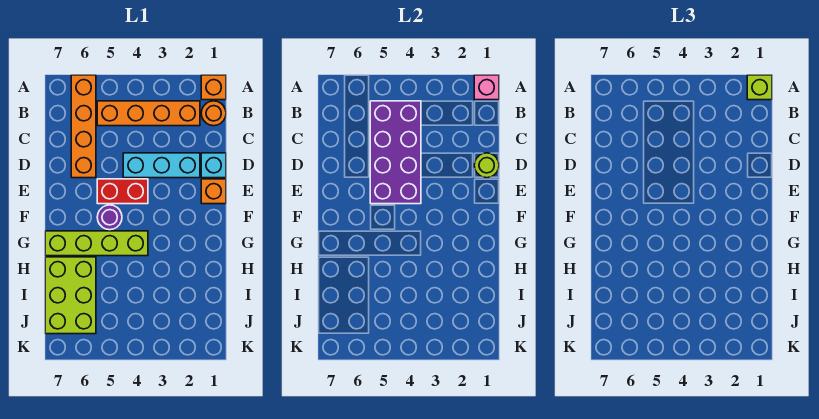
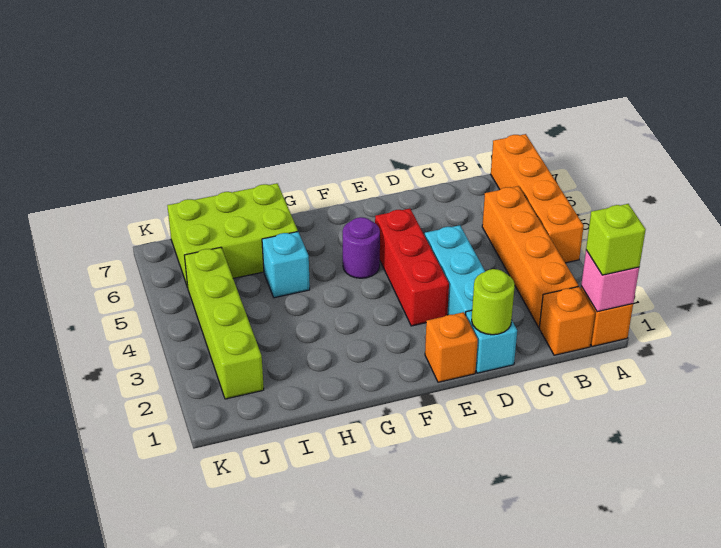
orange brick A6:D6 level 1 -> orange brick A4:A7 level 1
orange round brick B1 level 1 -> orange brick B1 level 1
purple brick B4:E5 level 2 -> none
red brick E4:E5 level 1 -> red brick E3:E5 level 1
lime brick G4:G7 level 1 -> lime brick J2:J5 level 1
none -> cyan brick H5 level 1

